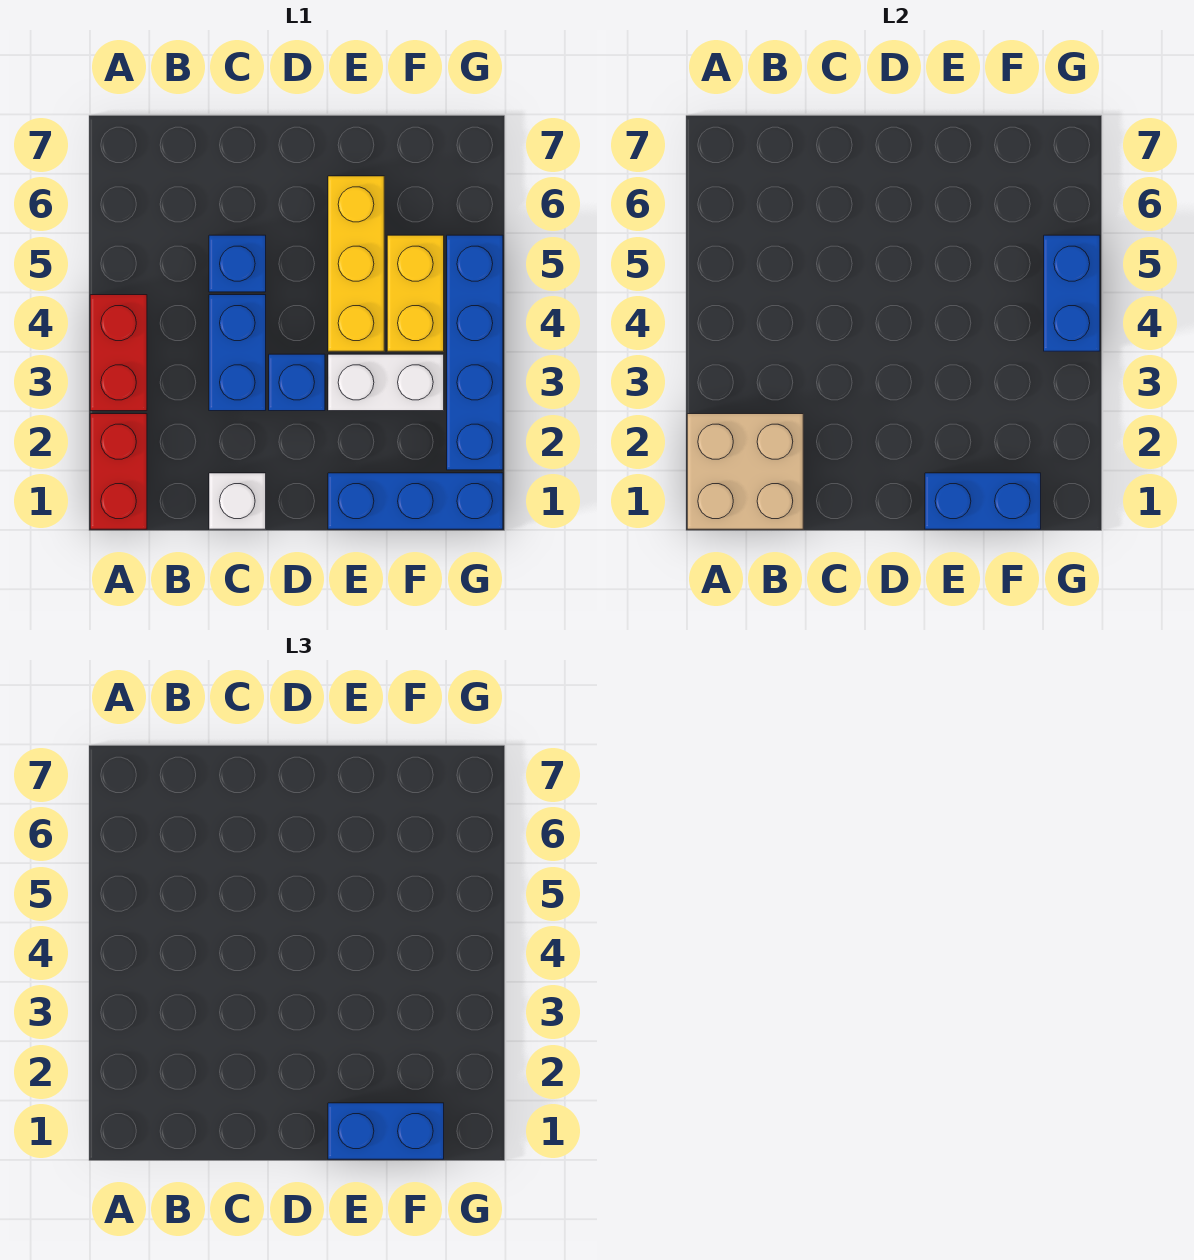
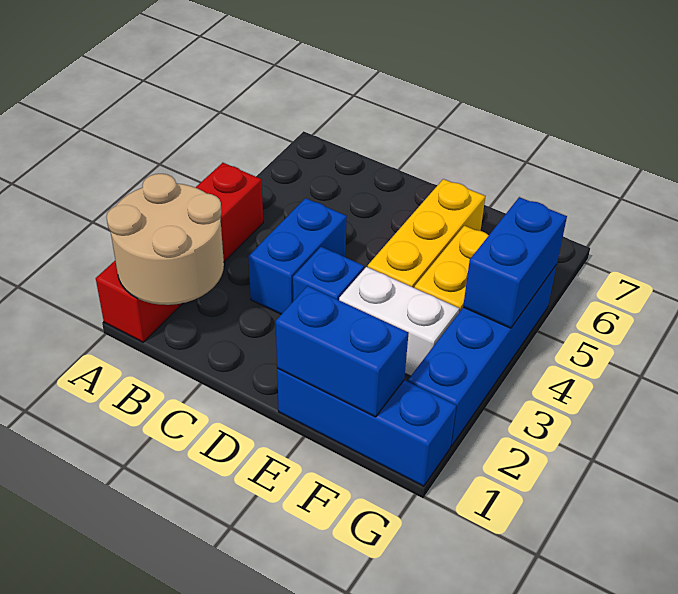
tan brick A1:B2 level 2 -> tan round brick A1:B2 level 2
white brick C1 level 1 -> none
blue brick C5 level 1 -> none
blue brick E1:F1 level 3 -> none

